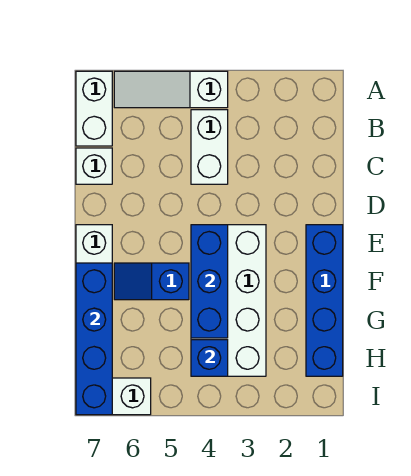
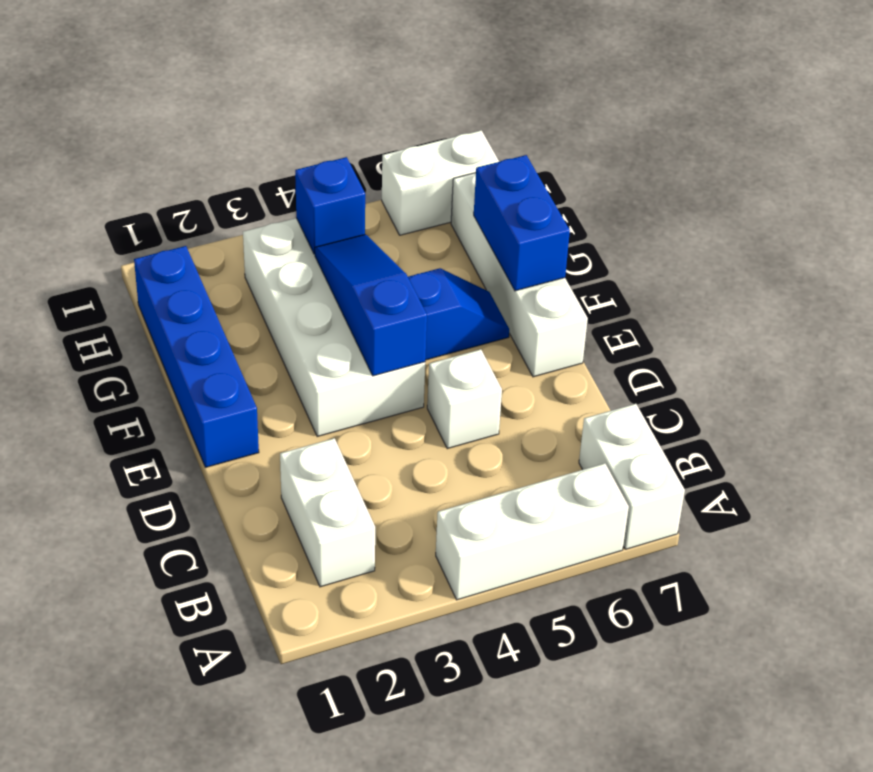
white slope A4:A6 level 1 top 4 -> white brick A4:A6 level 1
white brick B4:C4 level 1 -> white brick B2:C2 level 1
white brick C7 level 1 -> white brick D5 level 1
blue brick E4:G4 level 2 -> blue slope E4:G4 level 2 top E
blue brick F7:I7 level 2 -> blue brick F7:G7 level 2

